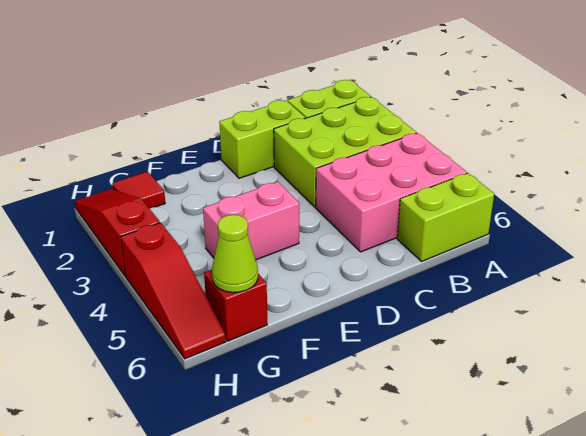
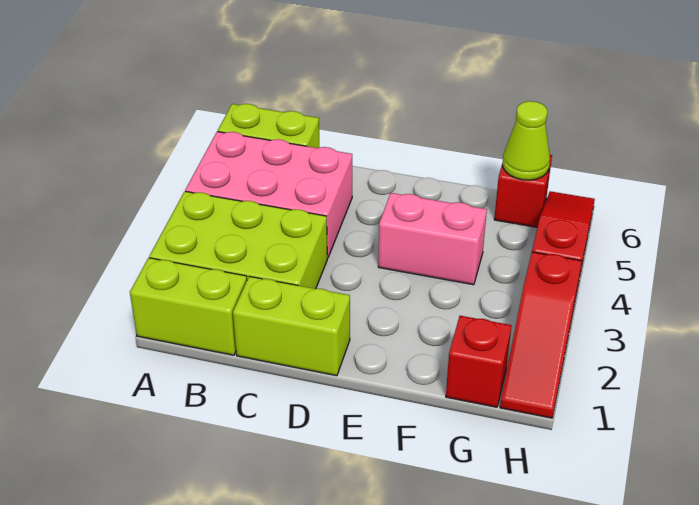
red tile G1 level 1 -> red brick G1 level 1

